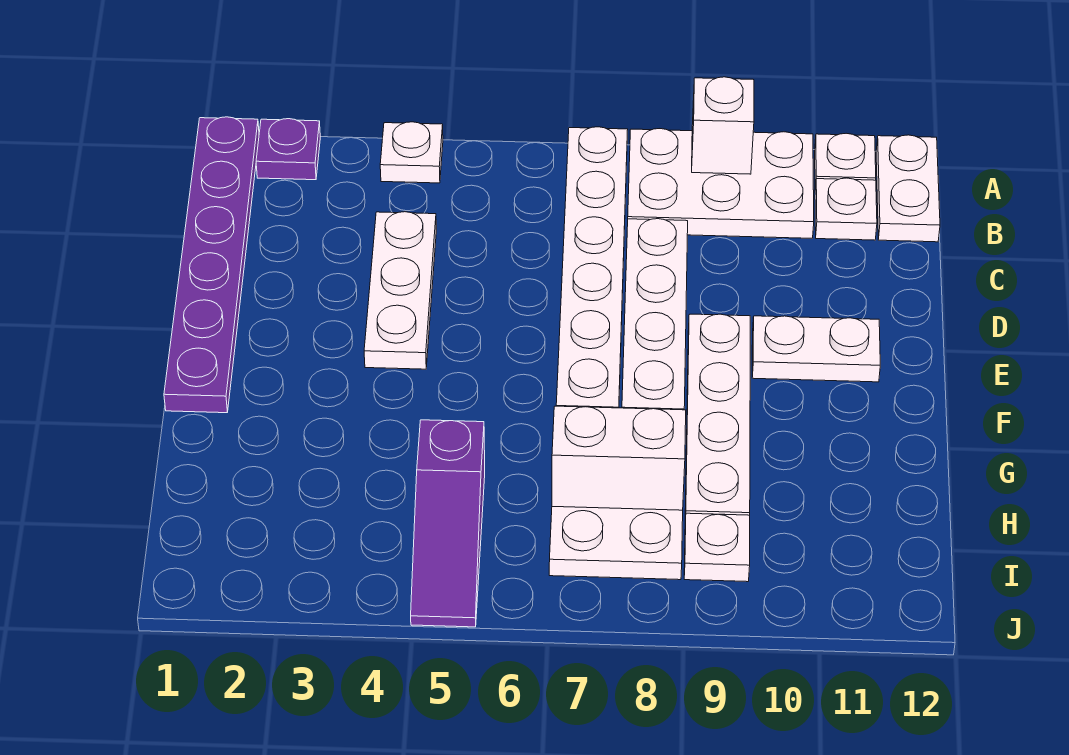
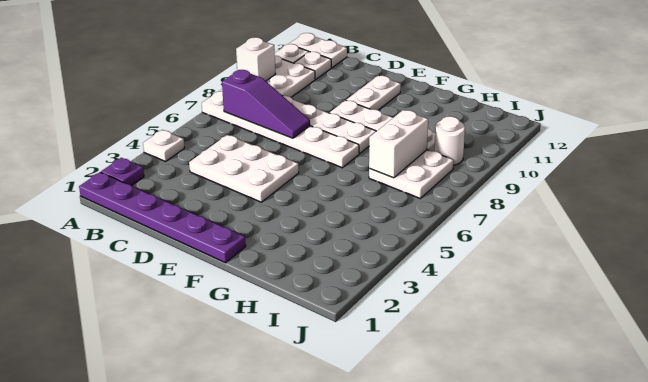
white plate C4:E4 level 1 -> white plate C4:E5 level 1
purple slope H5:J5 level 1 top H -> purple slope B7:D7 level 2 top B
white plate I9 level 1 -> white round brick I9 level 1

